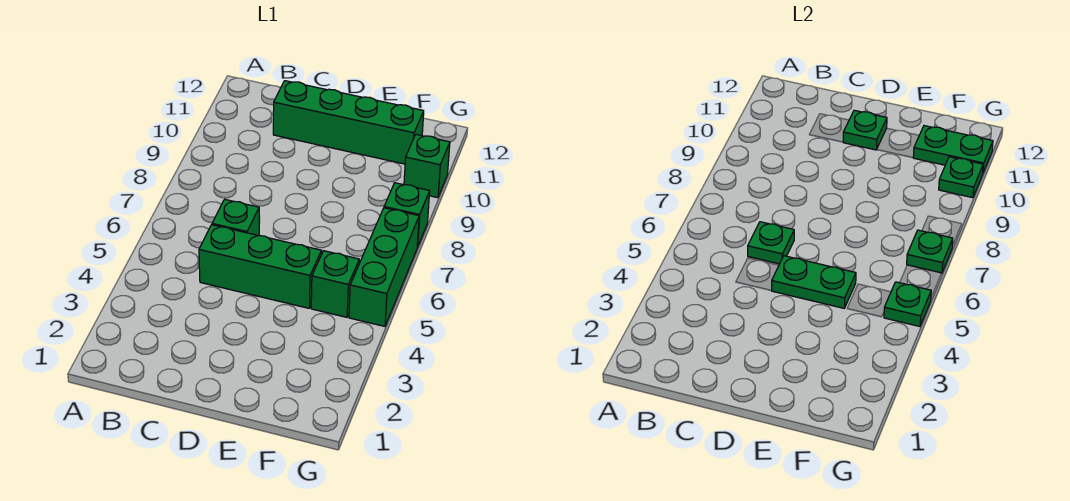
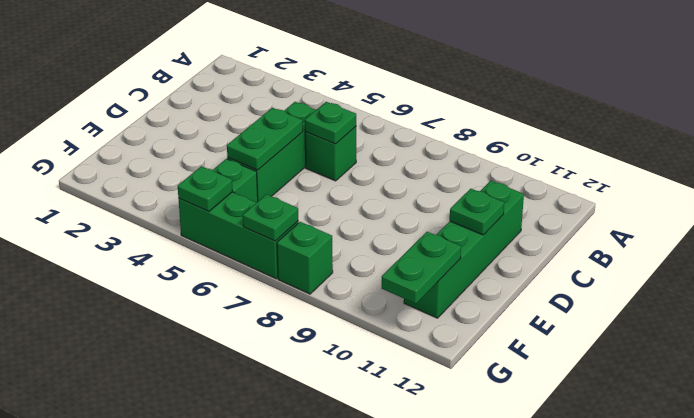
green brick G10 level 1 -> none
green plate G10 level 2 -> none

